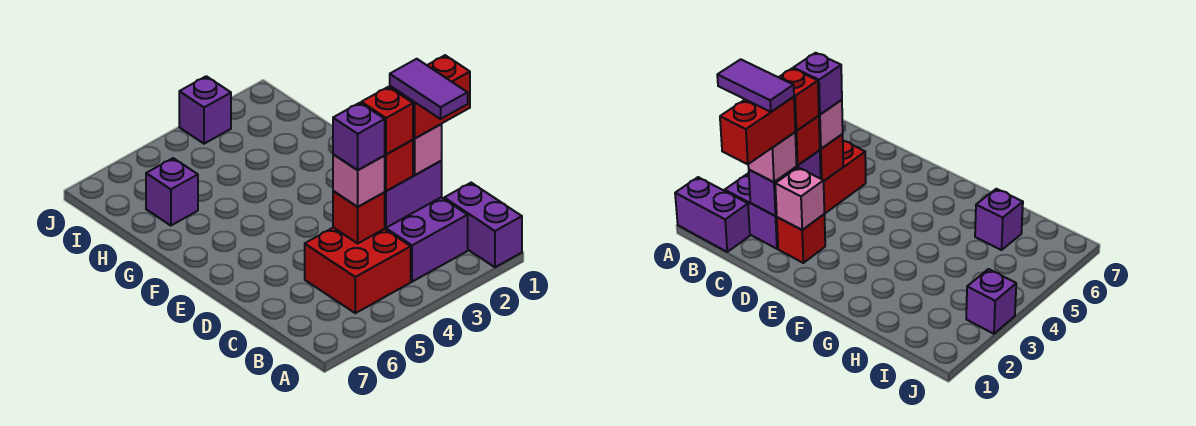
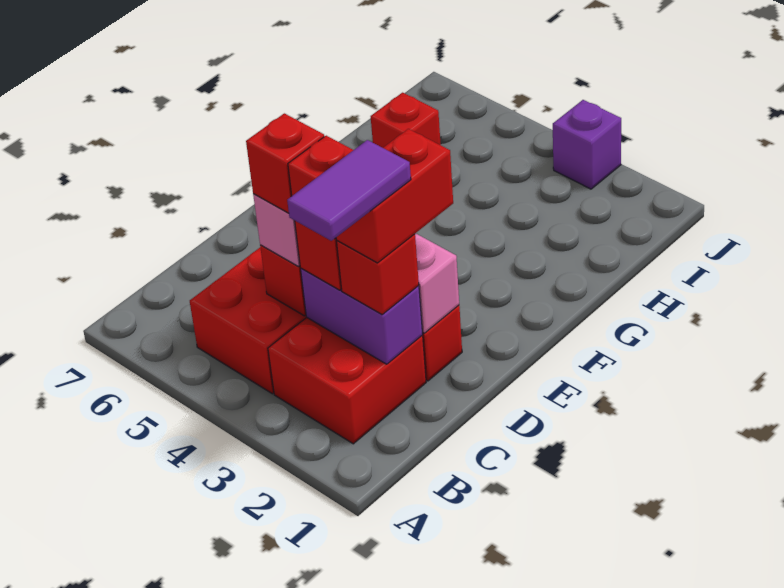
purple brick A1:B1 level 1 -> none
purple brick B2:C3 level 1 -> red brick B2:C3 level 1
red brick C1:C2 level 4 -> red brick C2:D2 level 4
pink brick C2 level 3 -> red brick C2 level 3
purple brick C4 level 4 -> red brick C4 level 4
purple brick H6 level 1 -> red brick H6 level 1

